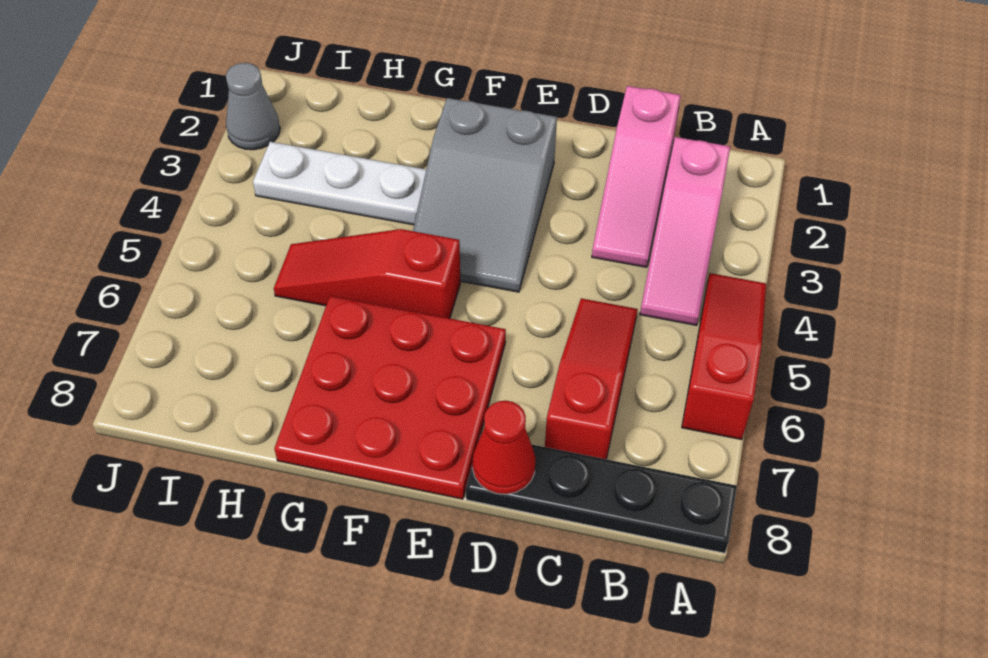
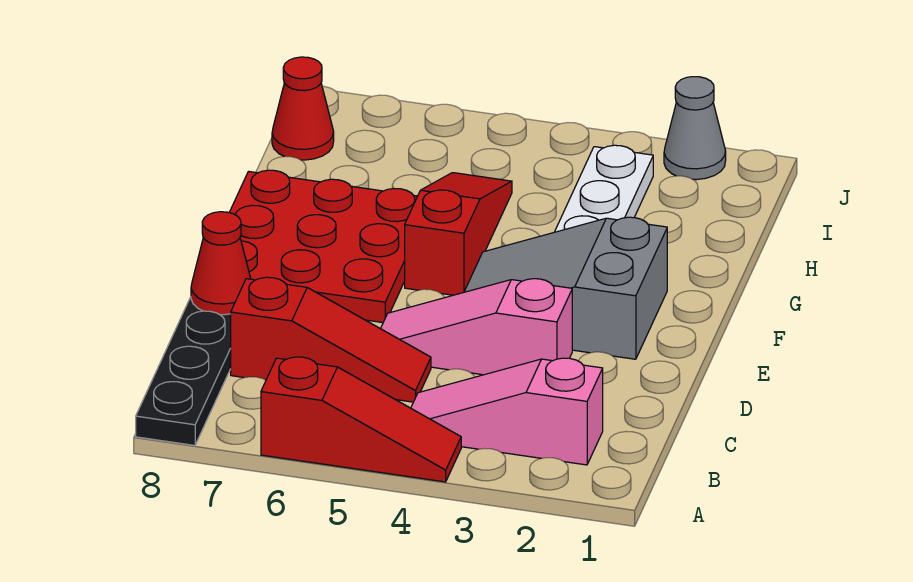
pink slope C1:C3 level 1 top 1 -> pink slope D3:D5 level 1 top 3
none -> red cone I8 level 1

